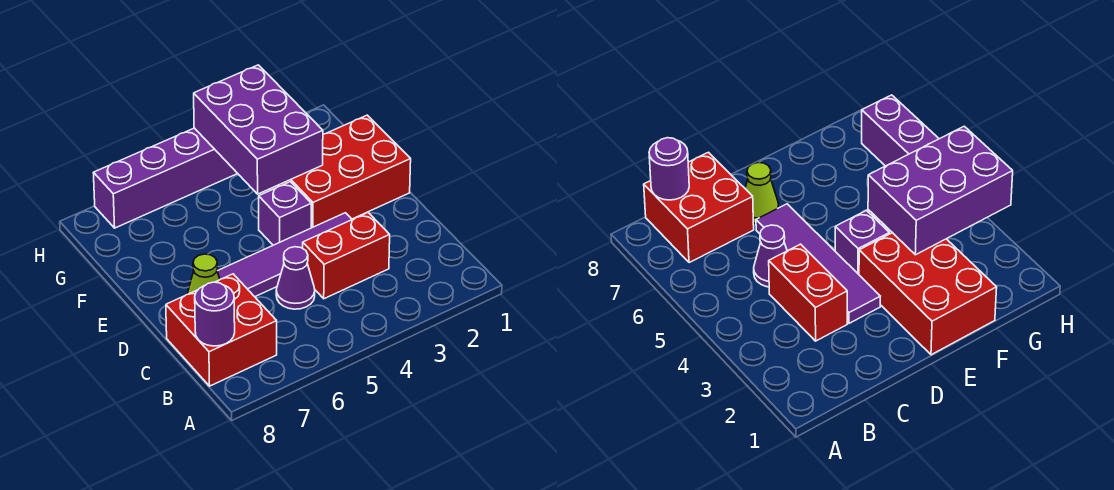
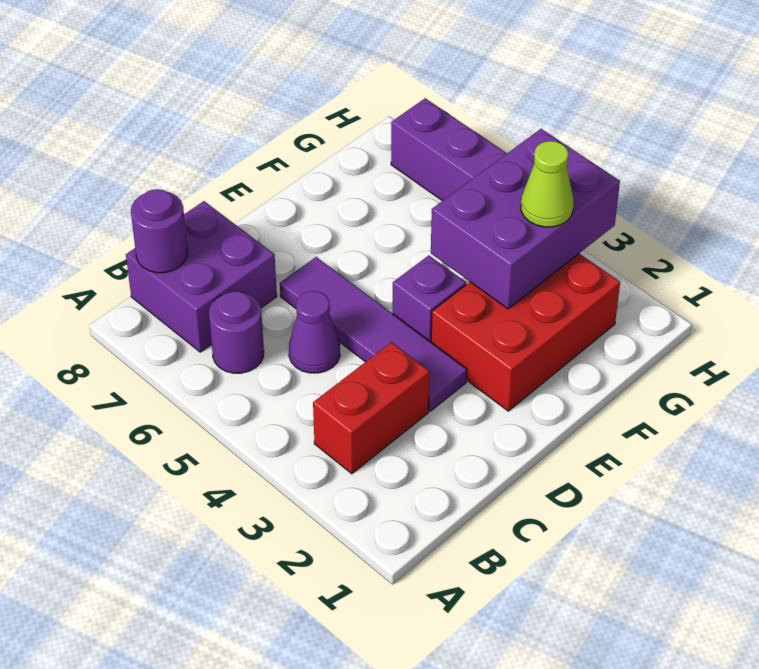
none -> purple round brick B6 level 1
red brick B7:C8 level 1 -> purple brick B7:C8 level 1
red brick C3:C4 level 1 -> red brick B3:C3 level 1
lime cone D7 level 1 -> lime cone G3 level 3
red brick E1:F3 level 1 -> red brick E2:G3 level 1

